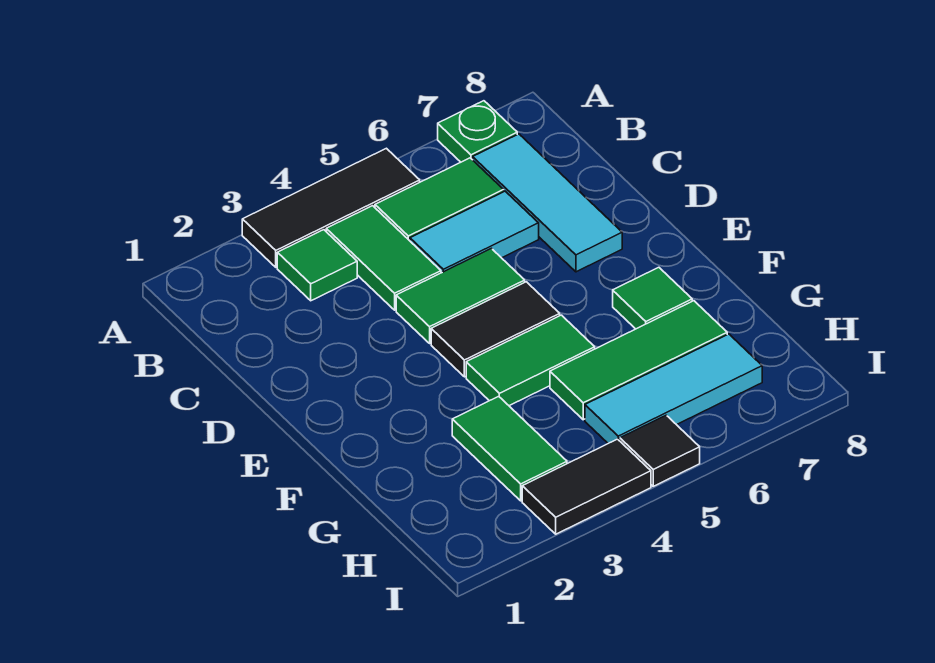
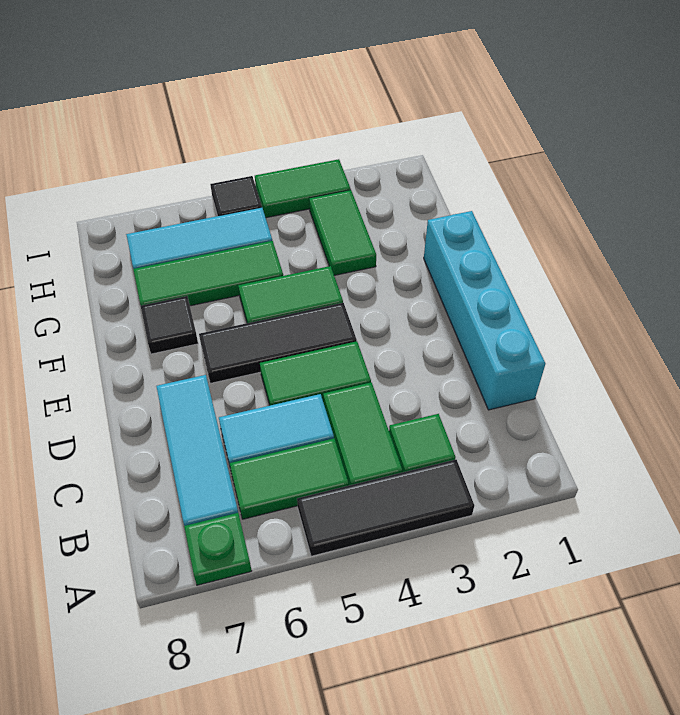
none -> cyan brick C1:F1 level 1
black tile E4:E5 level 1 -> black tile E4:E6 level 1
green tile F7 level 1 -> black tile F7 level 1
black tile I3:I4 level 1 -> green tile I3:I4 level 1

